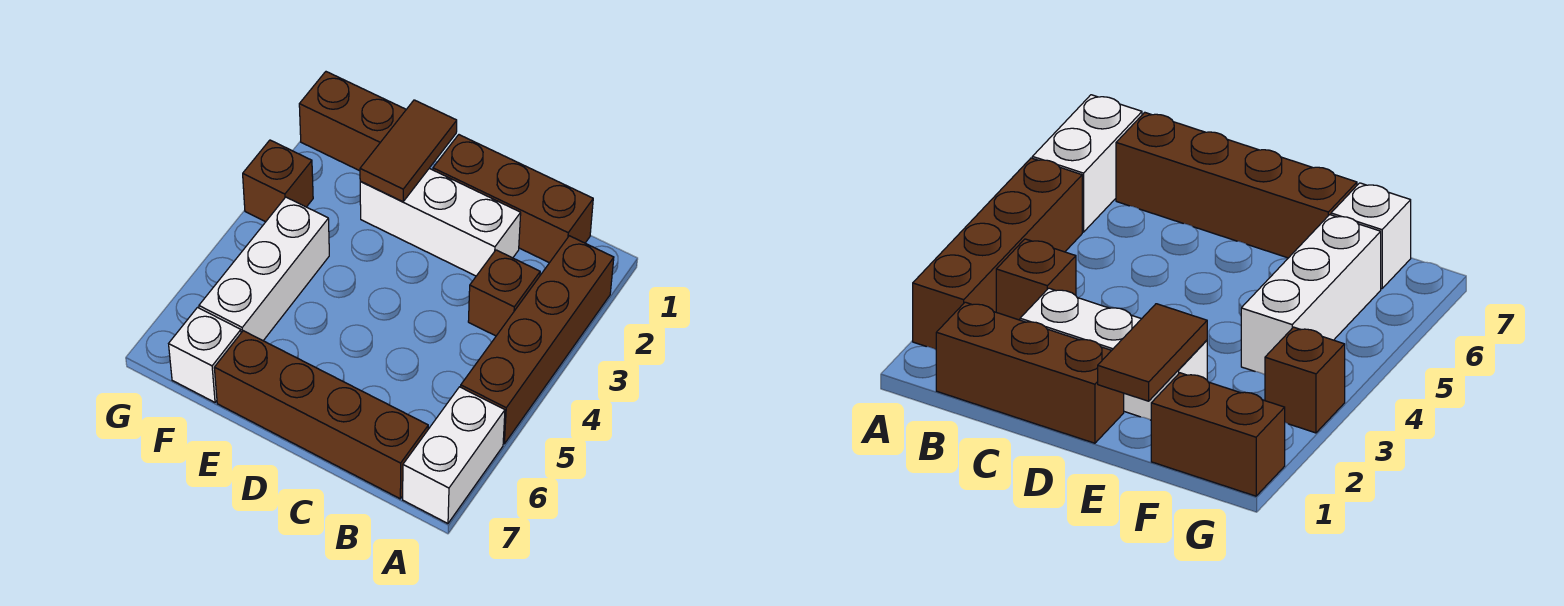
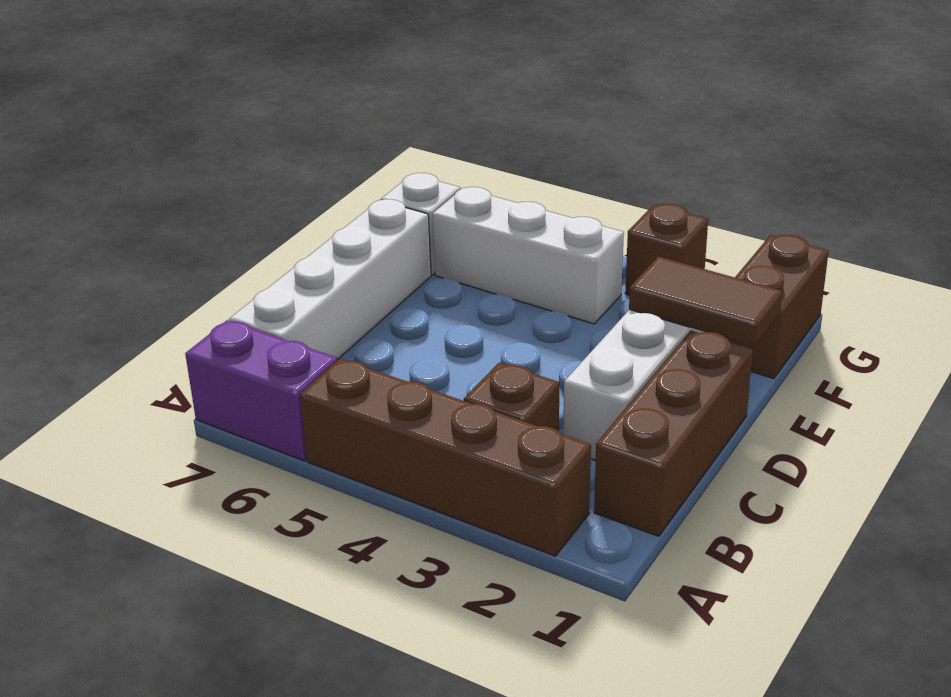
white brick A6:A7 level 1 -> purple brick A6:A7 level 1
brown brick B7:E7 level 1 -> white brick B7:E7 level 1

